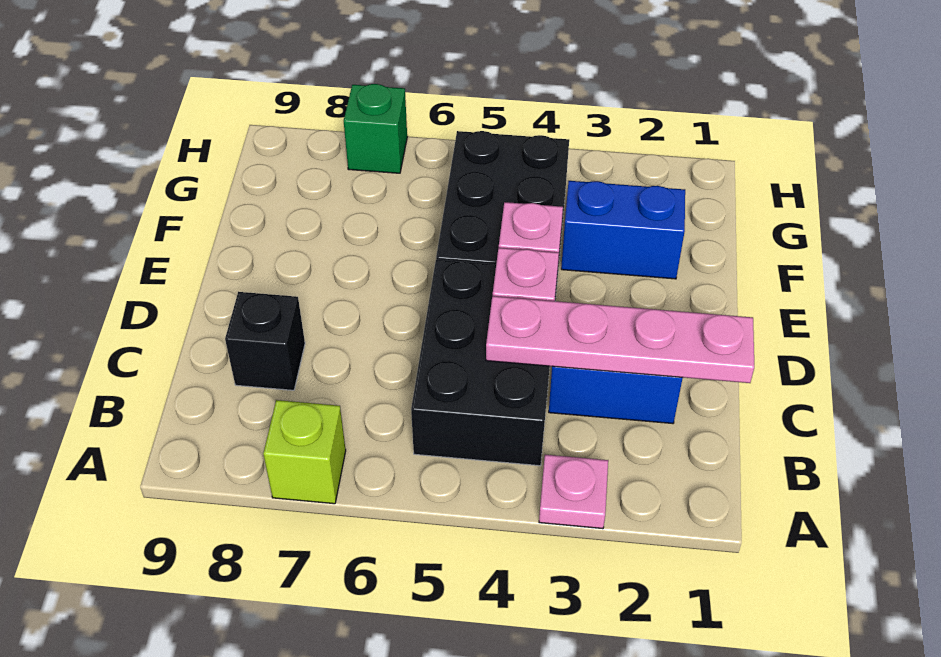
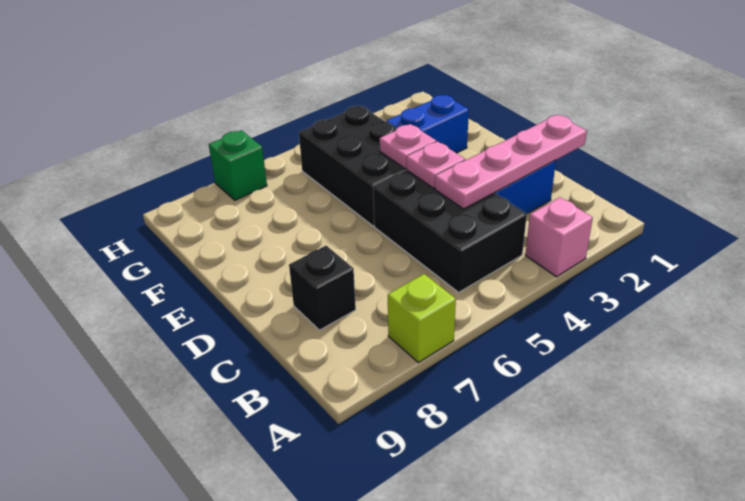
pink plate A3 level 1 -> pink brick A3 level 1

